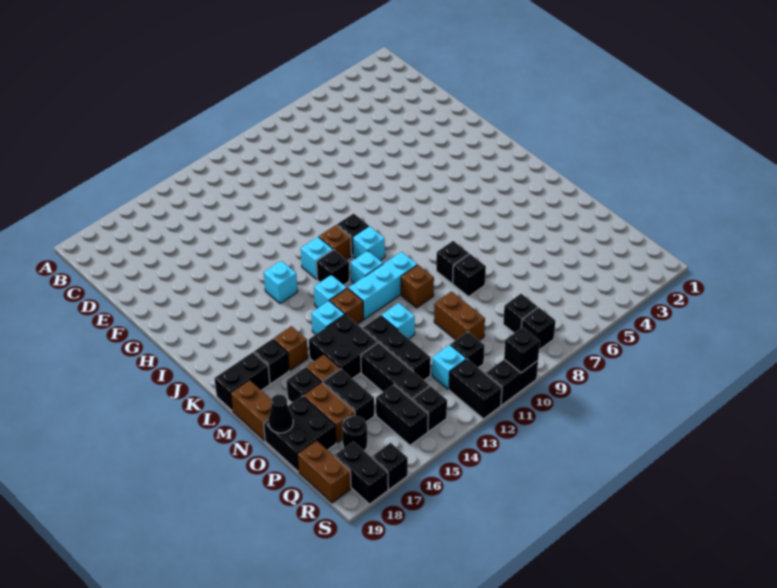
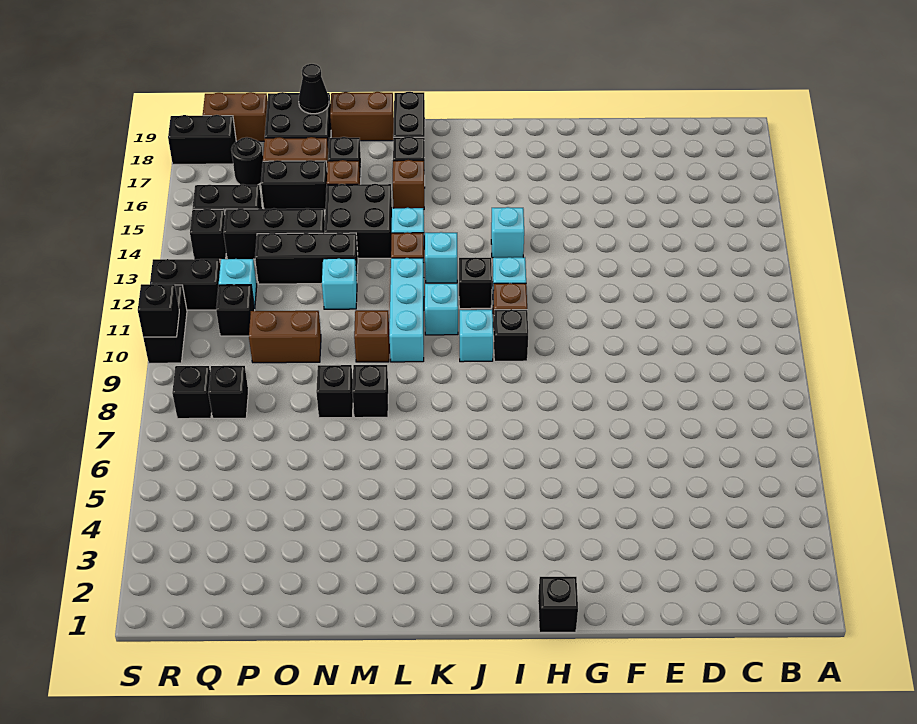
black brick S17 level 1 -> black brick H1 level 1

